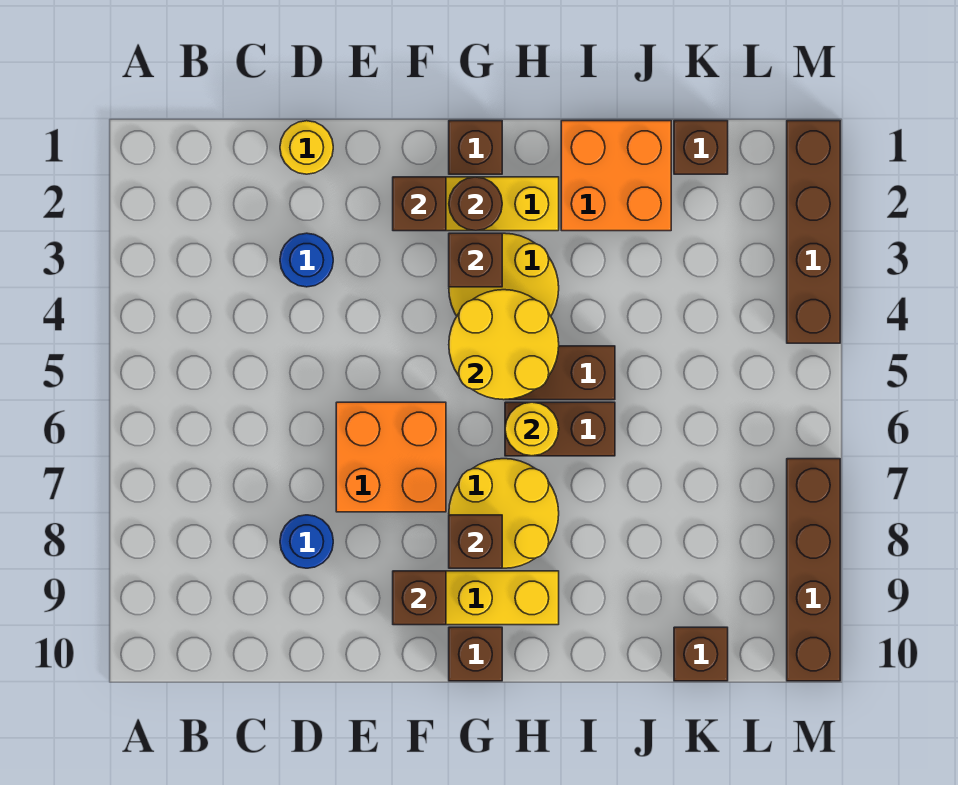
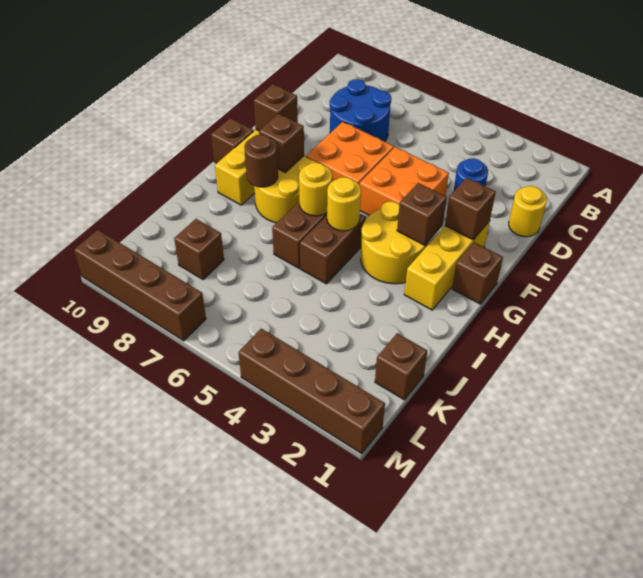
blue round brick D8 level 1 -> blue round brick C7:D8 level 1
brown round brick G2 level 2 -> brown round brick H8 level 2
yellow round brick G4:H5 level 2 -> yellow round brick H5 level 2
orange brick I1:J2 level 1 -> orange brick E4:F5 level 1
brown brick K10 level 1 -> brown brick K8 level 1

